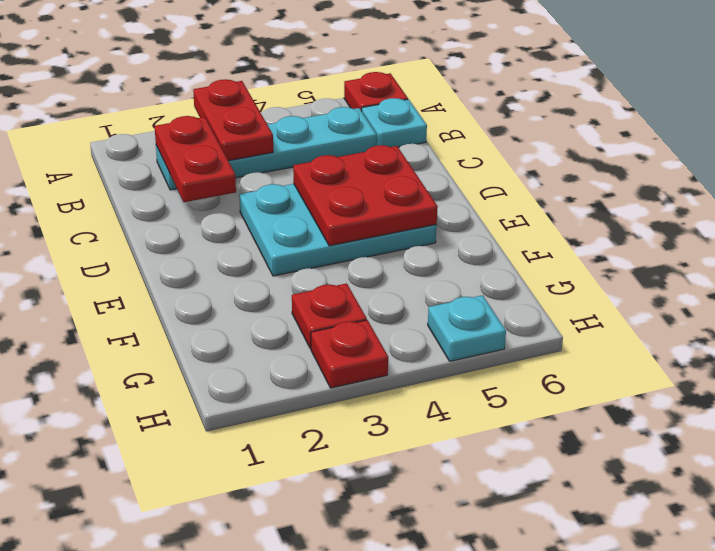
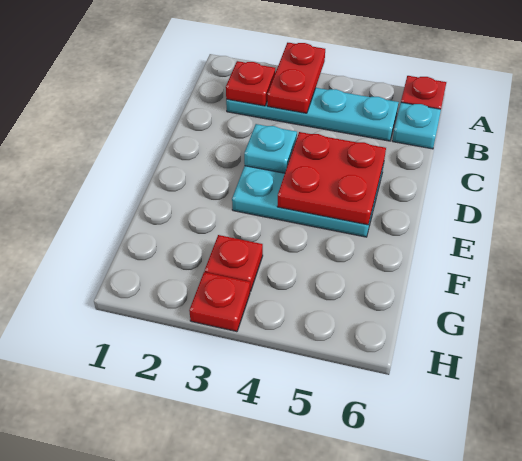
red plate B2:C2 level 2 -> red plate B2 level 2
cyan plate H5 level 1 -> cyan plate D3 level 2

